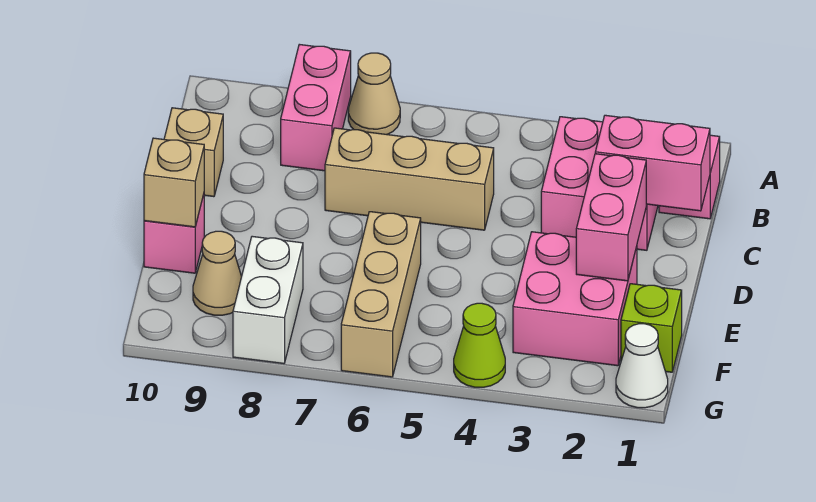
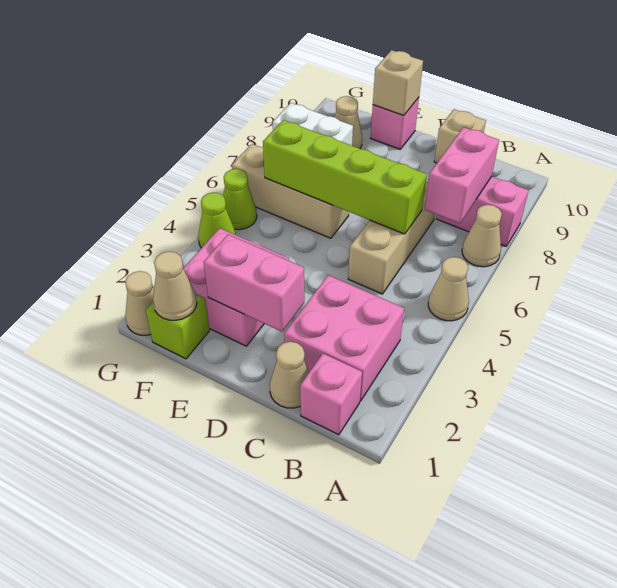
none -> tan cone A5 level 1
none -> tan cone C1 level 1
pink brick C1:C2 level 2 -> pink brick B7:B8 level 2
none -> lime brick C6:F6 level 2
none -> tan cone F1 level 2
white cone G1 level 1 -> tan cone G1 level 1
none -> lime cone G5 level 1

